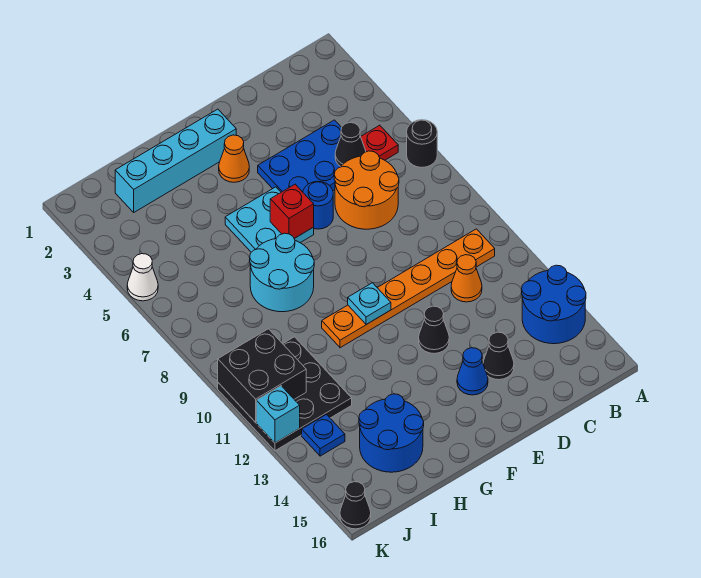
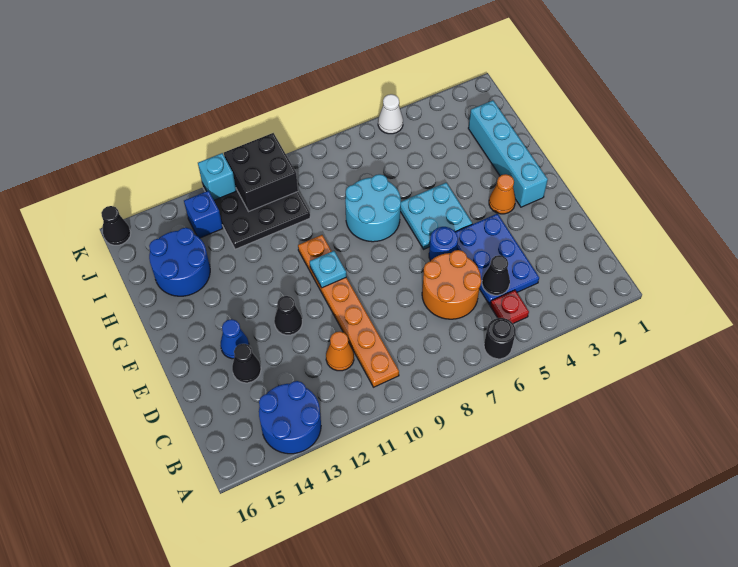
red brick F6 level 2 -> none
blue plate J13 level 1 -> blue brick J13 level 1

